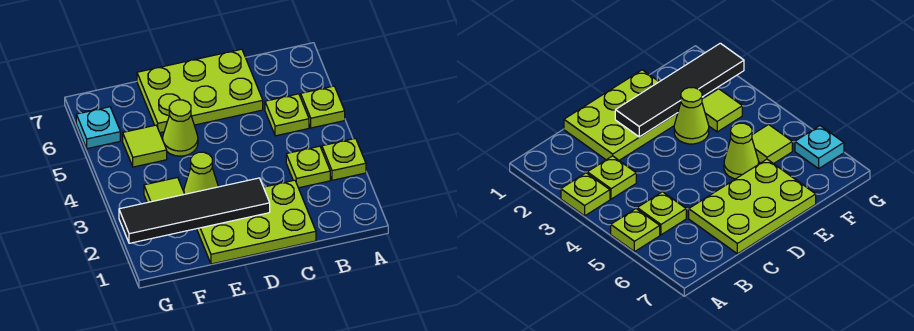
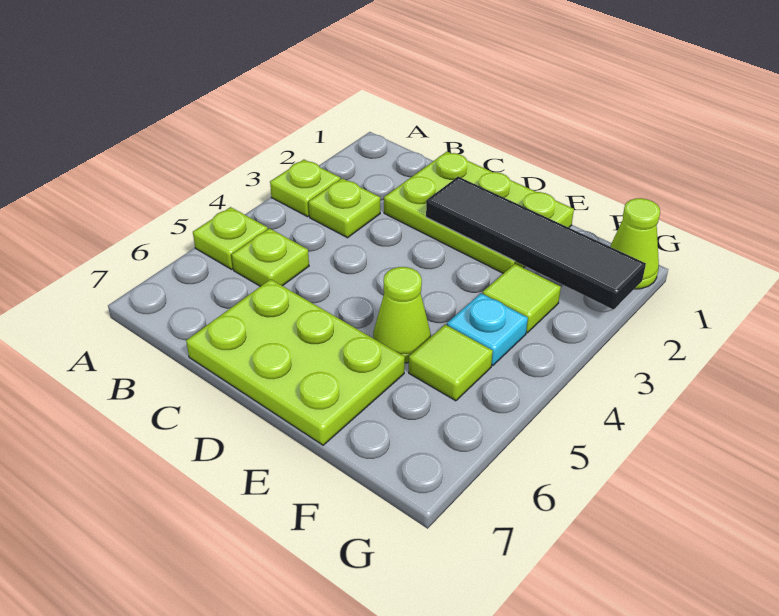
lime cone E3 level 1 -> lime cone G1 level 1
cyan plate G6 level 1 -> cyan plate F4 level 1

